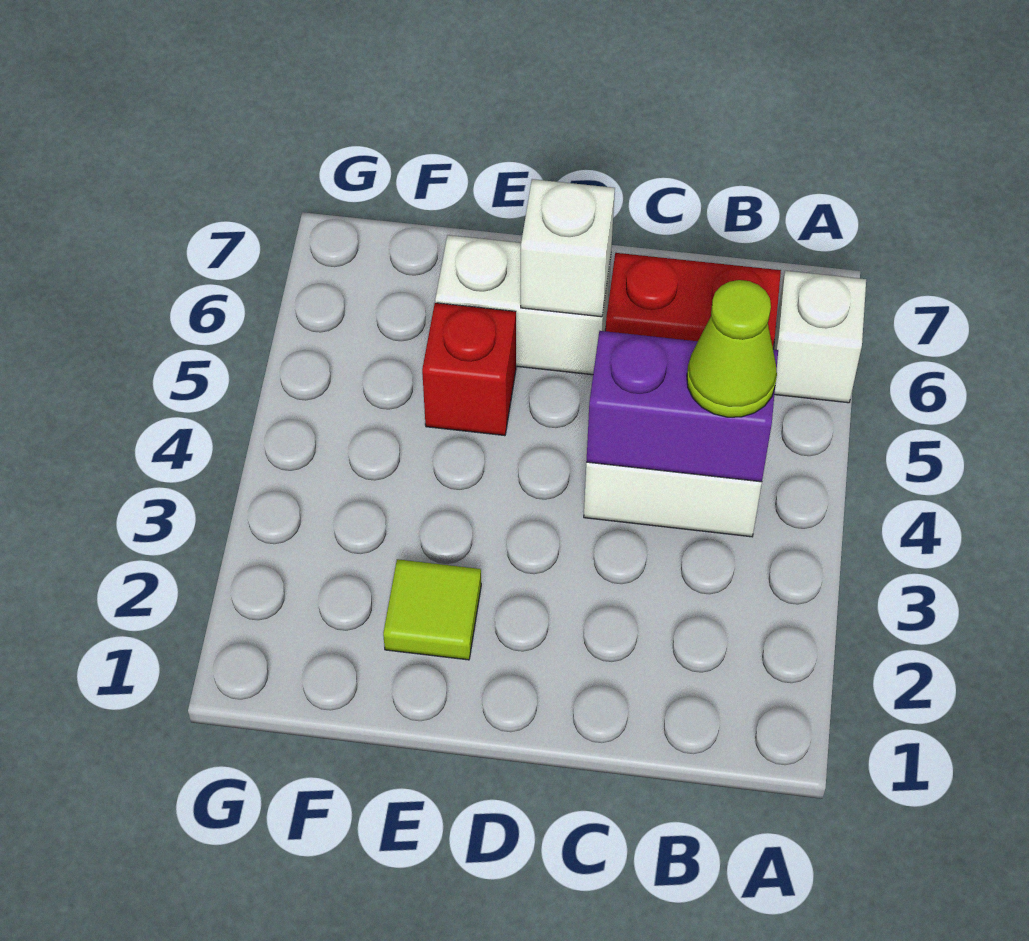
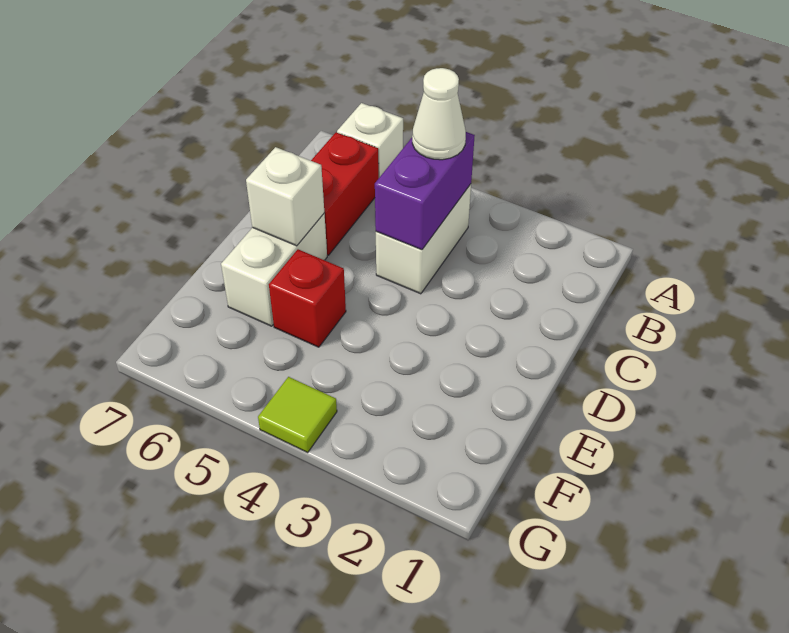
lime cone B4 level 3 -> white cone B4 level 3
lime tile E2 level 1 -> lime tile G4 level 1

